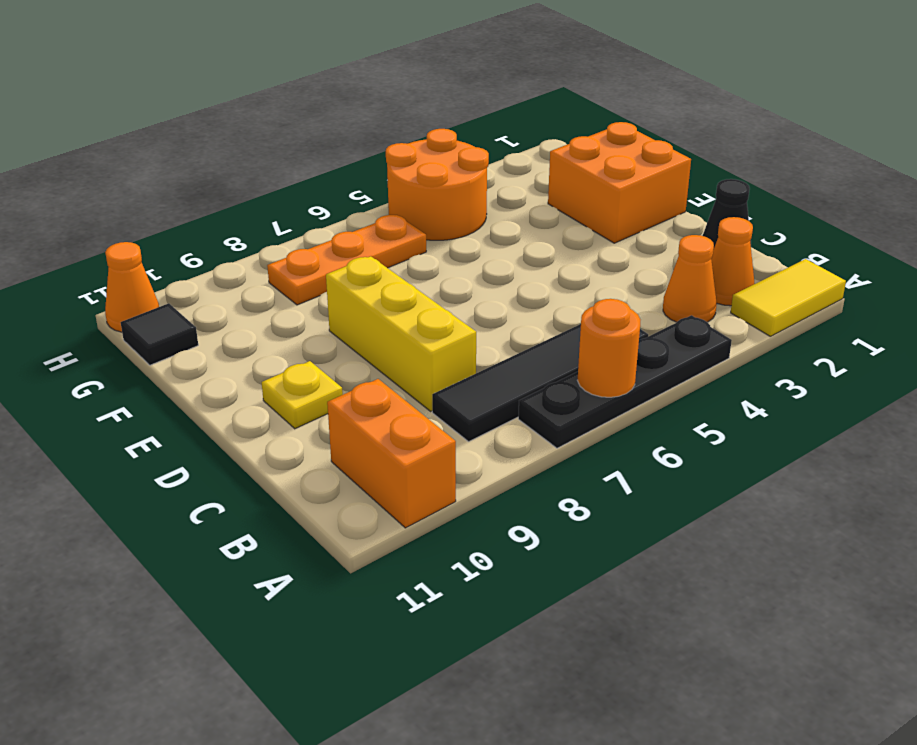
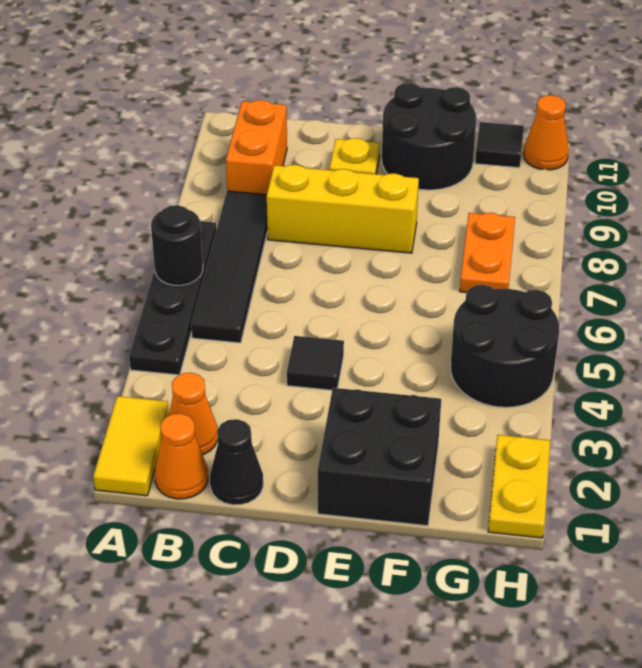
orange round brick A6 level 2 -> black round brick A6 level 2
orange brick A10:B10 level 1 -> orange brick B9:B10 level 1
orange cone B3 level 1 -> orange cone B1 level 1
none -> black tile D4 level 1
orange brick E1:F2 level 1 -> black brick E1:F2 level 1
none -> black round brick E10:F11 level 1
orange round brick G4:H5 level 1 -> black round brick G4:H5 level 1
orange plate G6:G8 level 1 -> orange plate G7:G8 level 1
none -> yellow plate H1:H2 level 1

